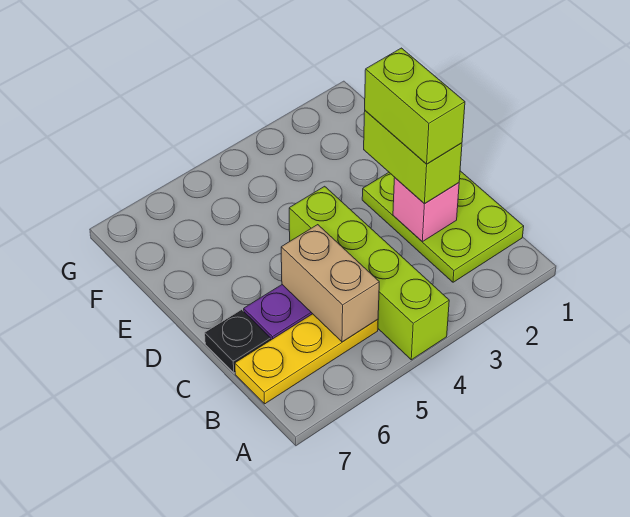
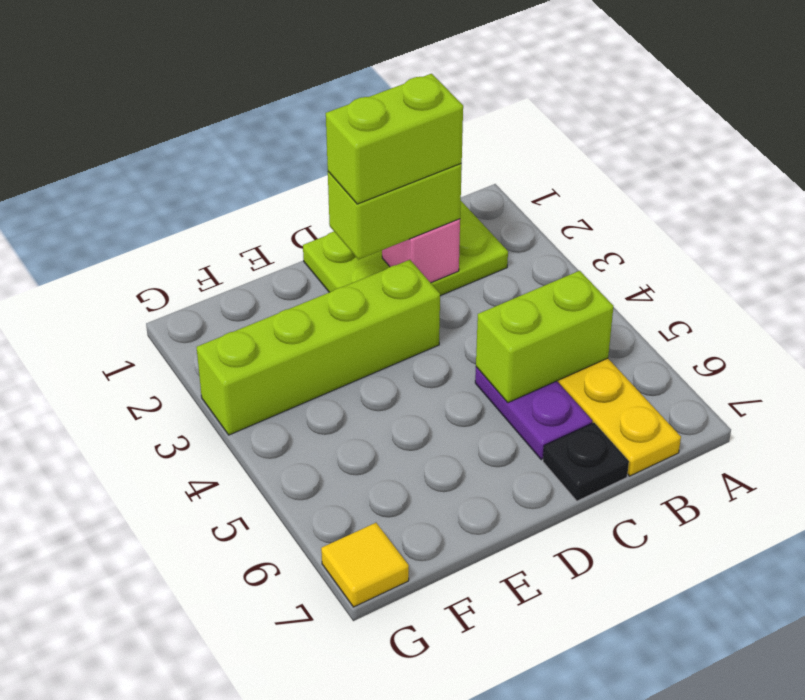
lime brick A4:D4 level 1 -> lime brick D3:G3 level 1
tan brick B5:C5 level 2 -> lime brick B5:C5 level 2
none -> yellow tile G7 level 1

